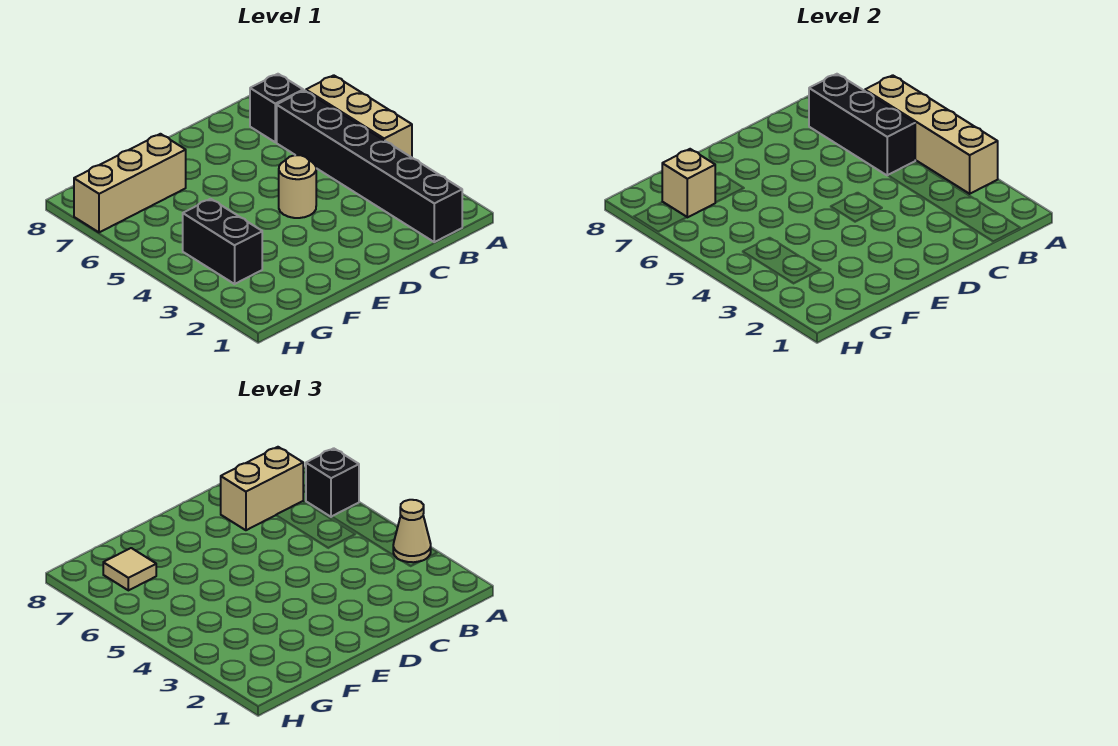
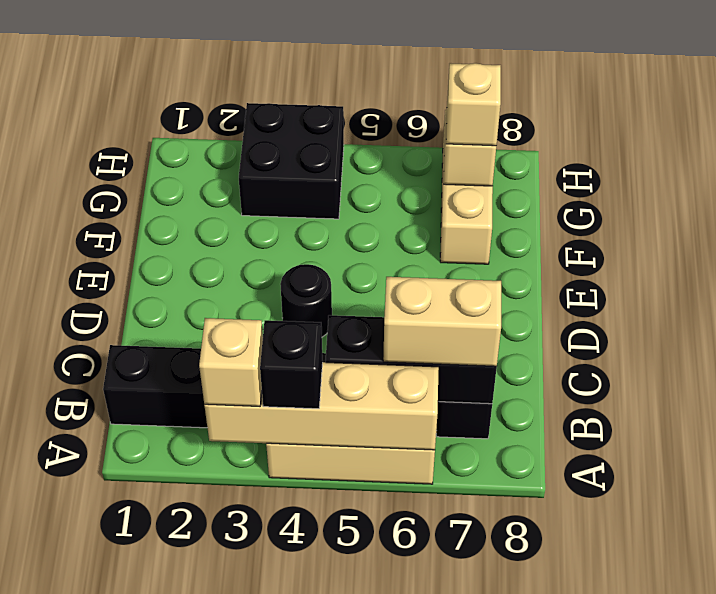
tan cone A3 level 3 -> tan brick A3 level 3
black brick A6 level 3 -> black brick A4 level 3
tan brick B7:C7 level 3 -> tan brick B6:B7 level 3
tan round brick D4 level 1 -> black round brick D4 level 1
black brick G3:G4 level 1 -> black brick G3:H4 level 1
tan tile G7 level 3 -> tan brick G7 level 3

